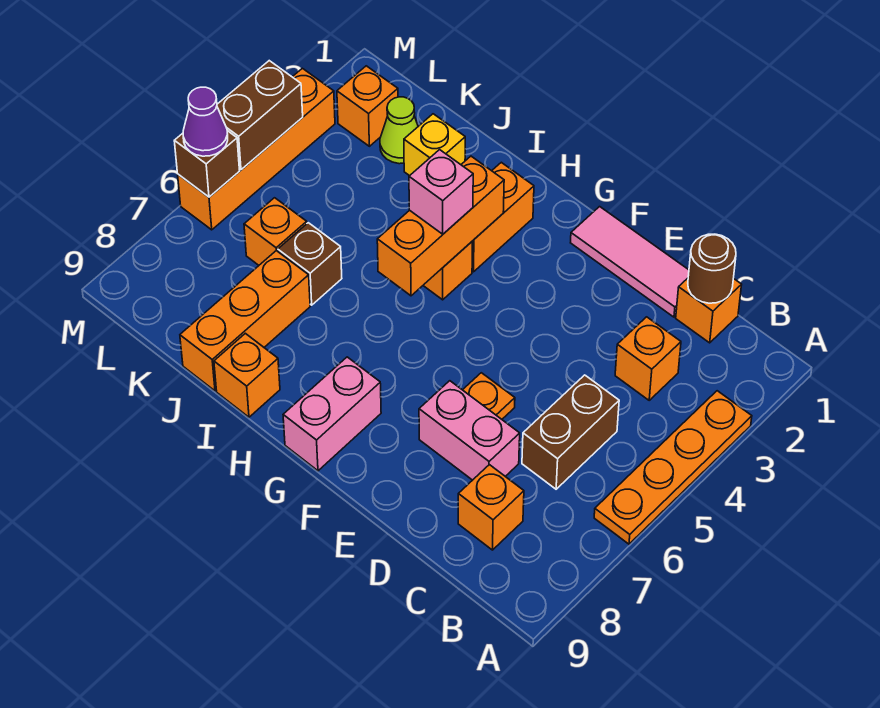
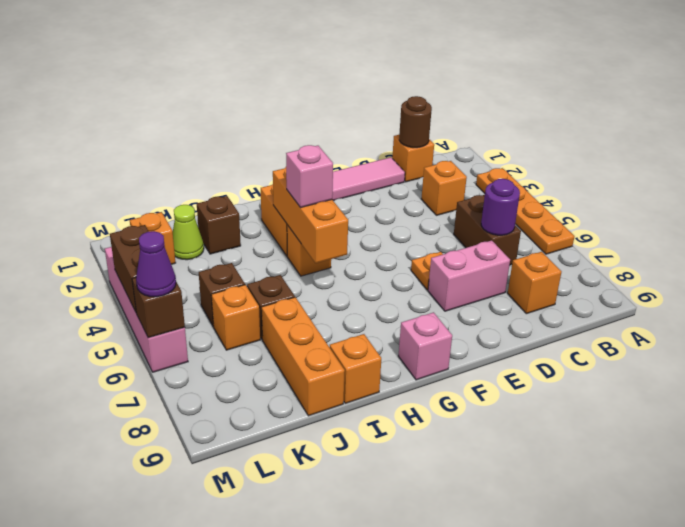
none -> purple round brick C6 level 2
pink brick G8:G9 level 1 -> pink brick G9 level 1
yellow brick J2 level 1 -> brown brick J2 level 1
none -> brown brick K5 level 1
orange brick M3:M6 level 1 -> pink brick M3:M6 level 1

